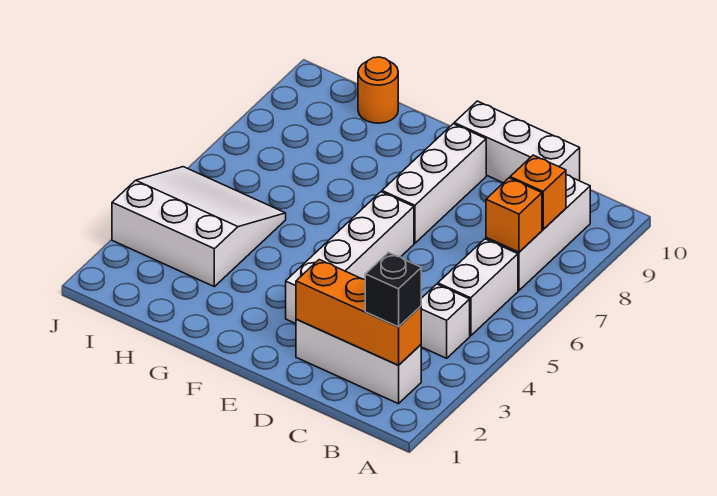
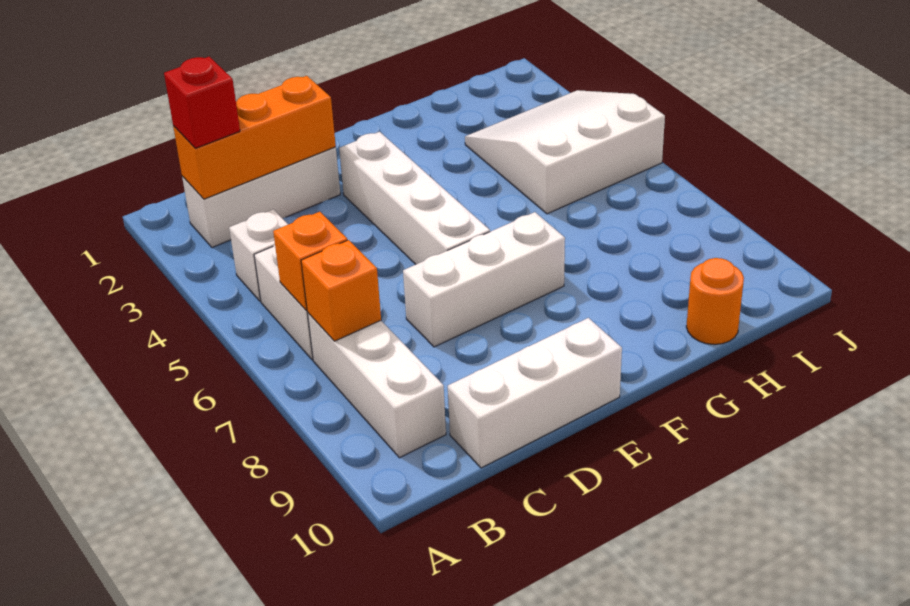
black brick B2 level 3 -> red brick B2 level 3
orange brick B8 level 2 -> orange brick B6 level 2
white brick E7:E9 level 1 -> white brick D7:F7 level 1
white slope H3:J5 level 1 top 3 -> white slope H3:J5 level 1 top 5

